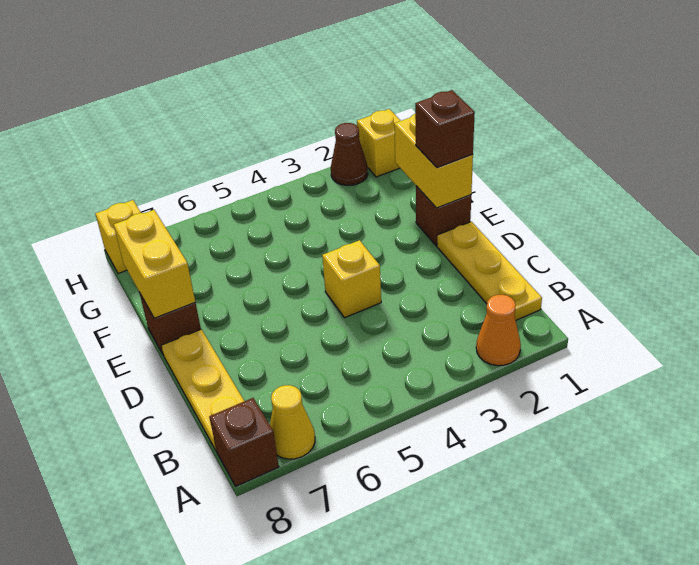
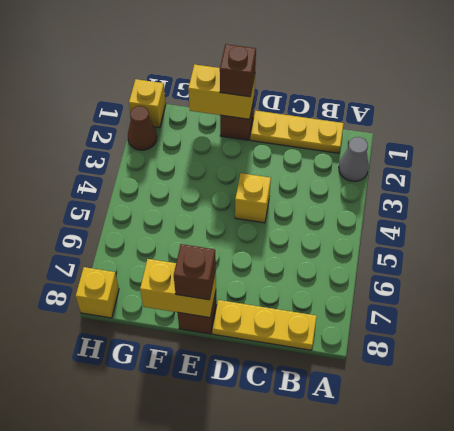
orange cone A2 level 1 -> grey cone A2 level 1
yellow cone A7 level 1 -> none
brown brick A8 level 1 -> brown brick E8 level 3

